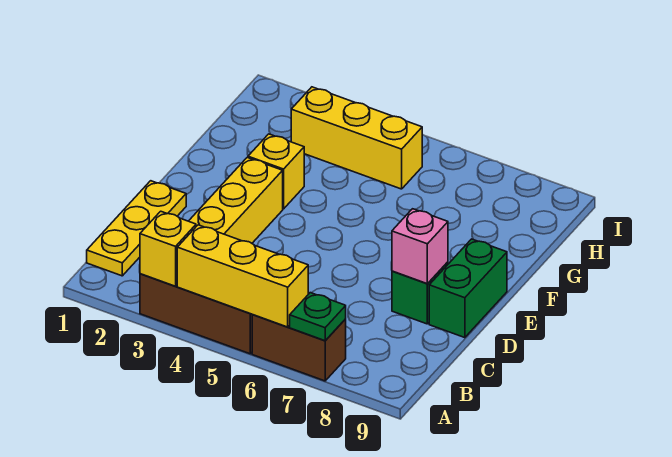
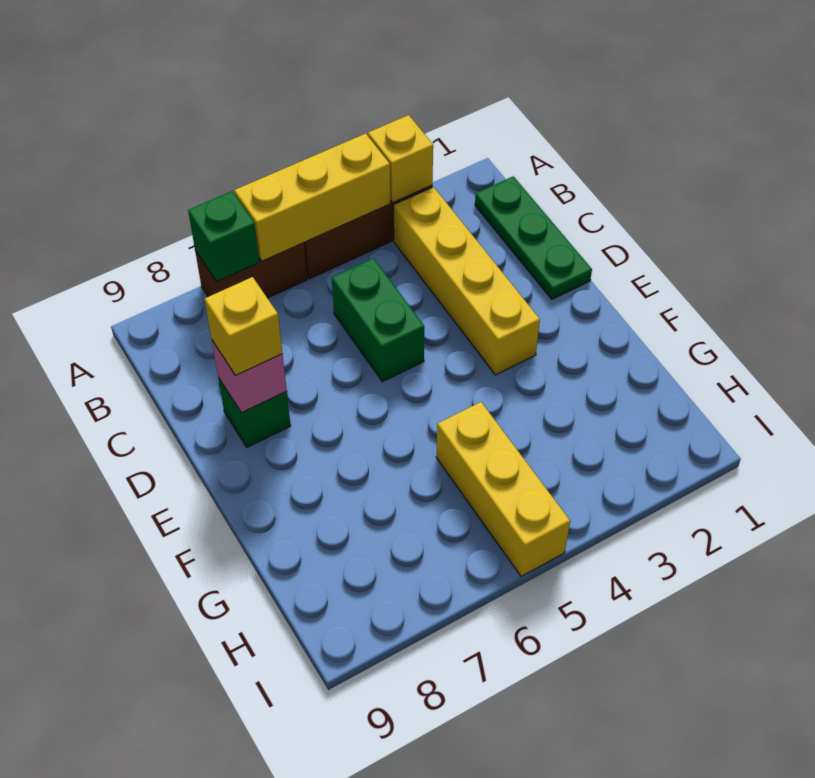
green plate A7 level 2 -> green brick A7 level 2
yellow plate B1:D1 level 1 -> green plate B1:D1 level 1
green brick D9:E9 level 1 -> green brick C5:D5 level 1
yellow brick F3 level 1 -> yellow brick D8 level 3
yellow brick H3:H5 level 1 -> yellow brick G5:I5 level 1

